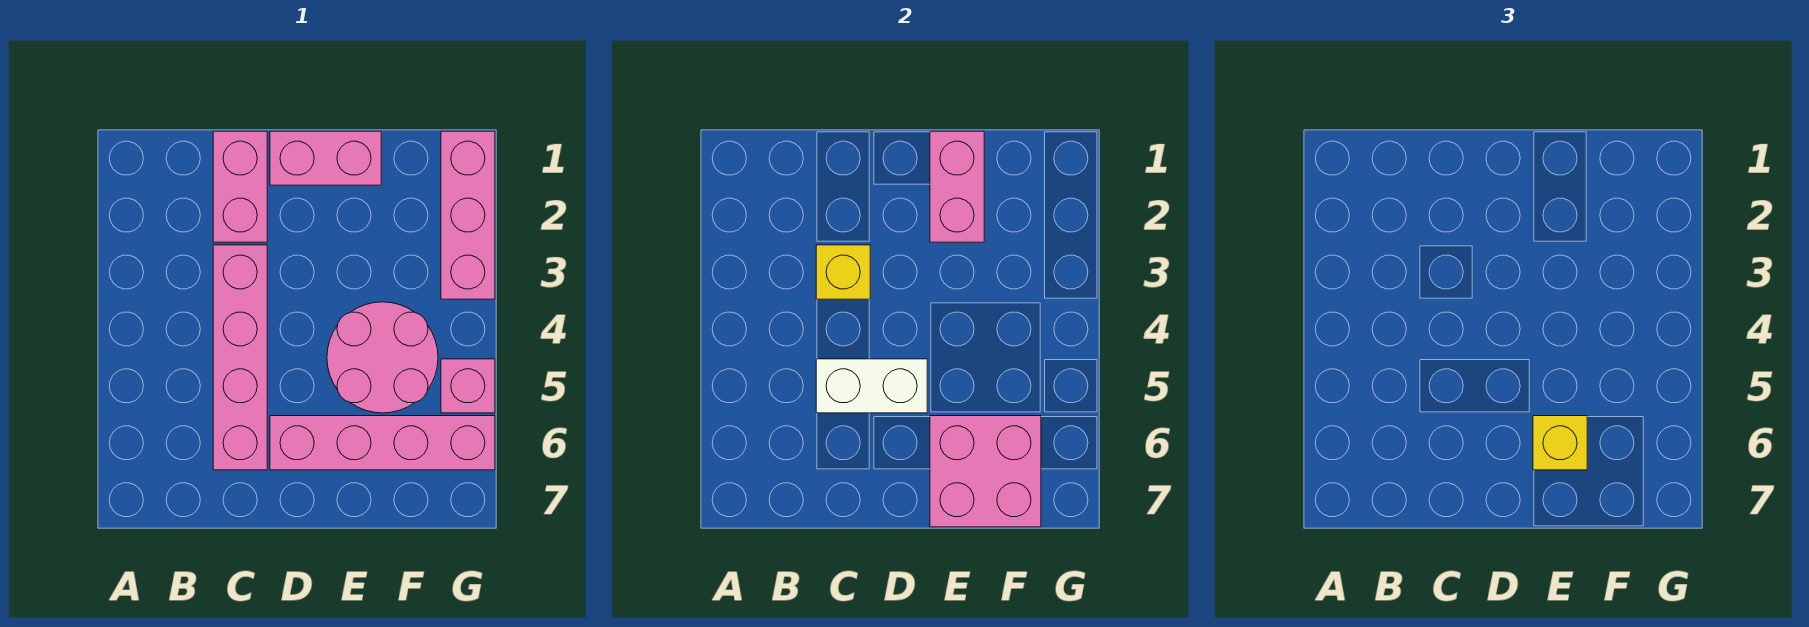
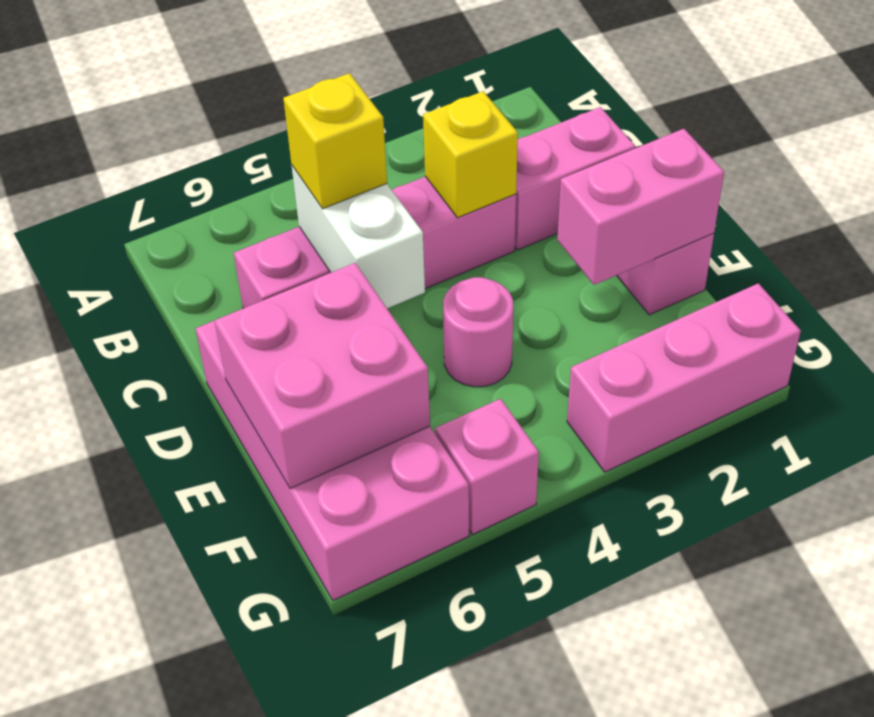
pink brick D6:G6 level 1 -> pink brick D6:G7 level 1
pink round brick E4:F5 level 1 -> pink round brick E4 level 1
yellow brick E6 level 3 -> yellow brick C5 level 3

